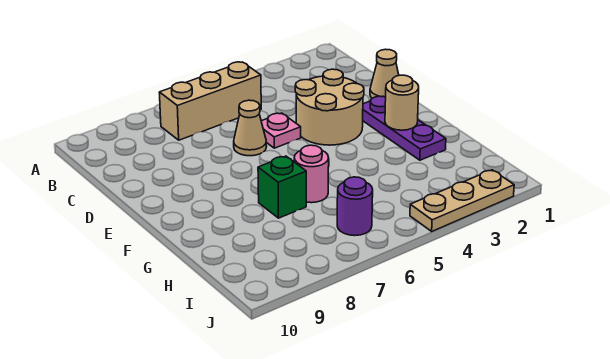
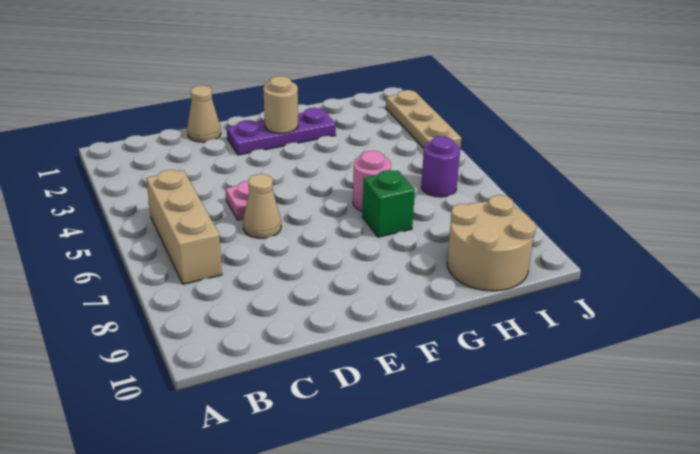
tan round brick D3:E4 level 1 -> tan round brick H9:I10 level 1

